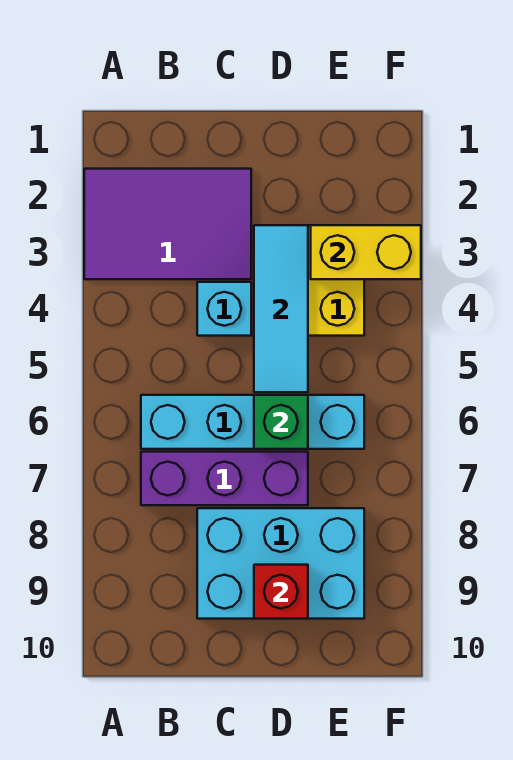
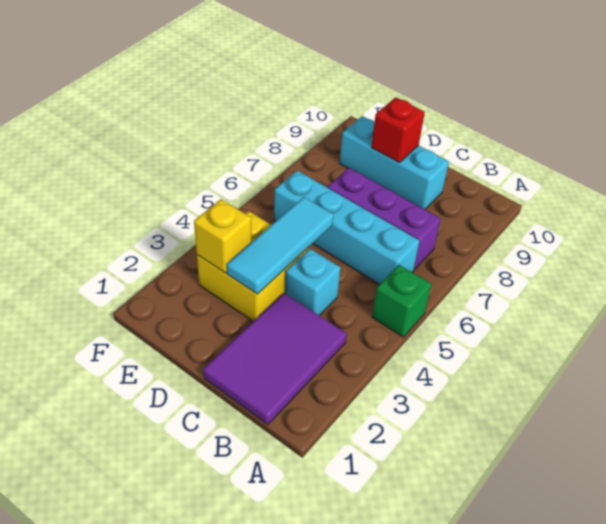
purple tile A2:C3 level 1 -> purple tile B1:C3 level 1
cyan brick C8:E9 level 1 -> cyan brick C9:E9 level 1
green brick D6 level 2 -> green brick A5 level 1
yellow brick E3:F3 level 2 -> yellow brick E3 level 2

